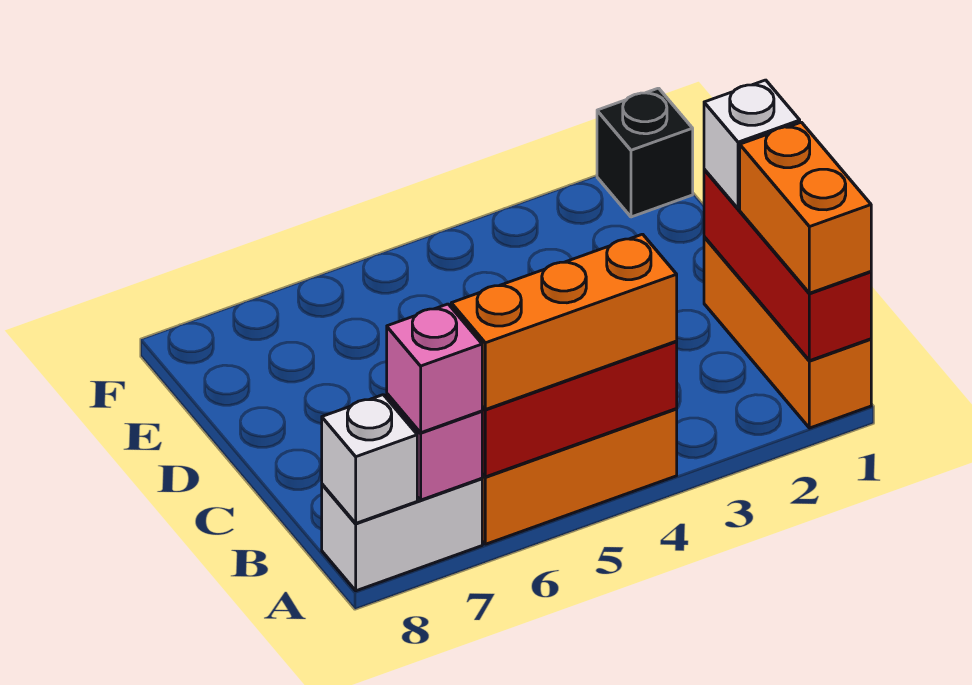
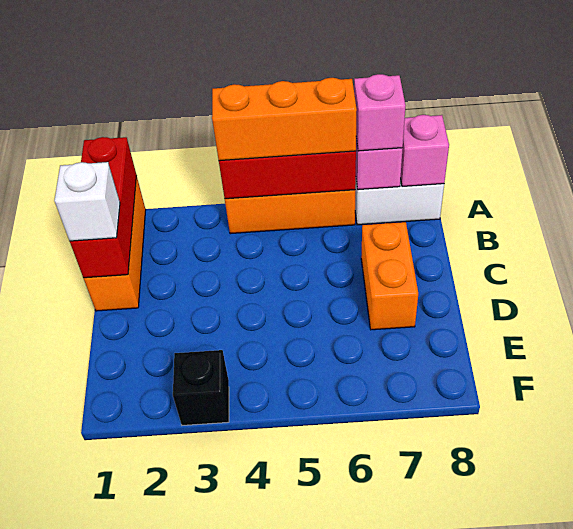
orange brick A1:B1 level 3 -> orange brick C7:D7 level 1
white brick A8 level 2 -> pink brick A8 level 2
black brick F1 level 1 -> black brick F3 level 1

